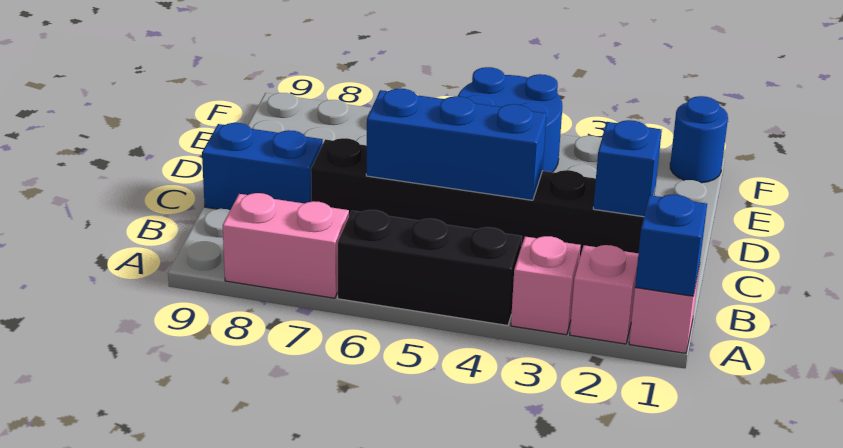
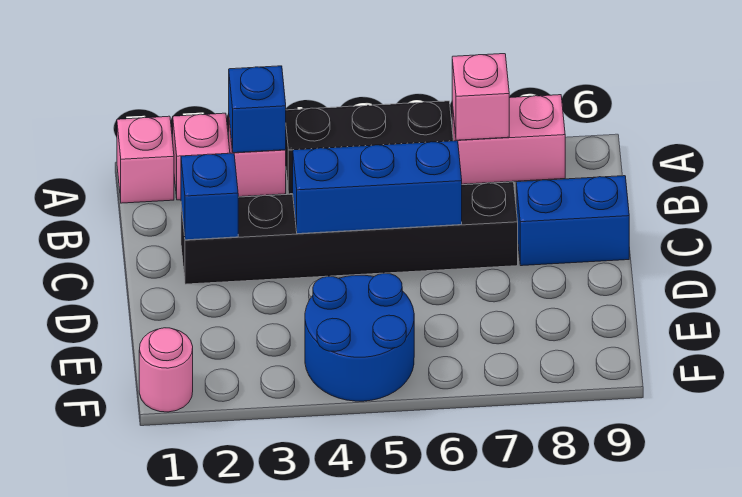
blue brick A1 level 2 -> blue brick A3 level 2
none -> pink brick A7 level 2
blue round brick F1 level 1 -> pink round brick F1 level 1

